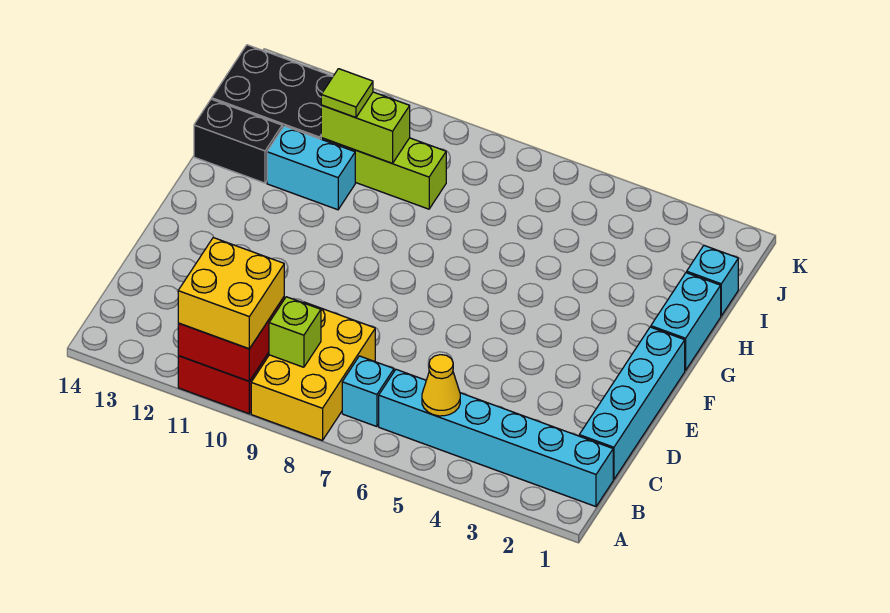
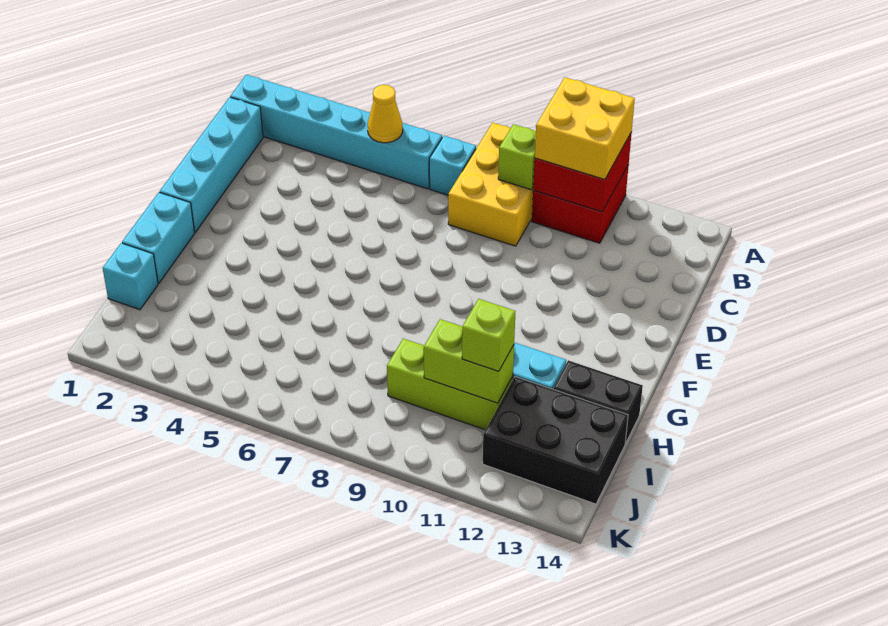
lime tile I11 level 3 -> lime brick I11 level 3

